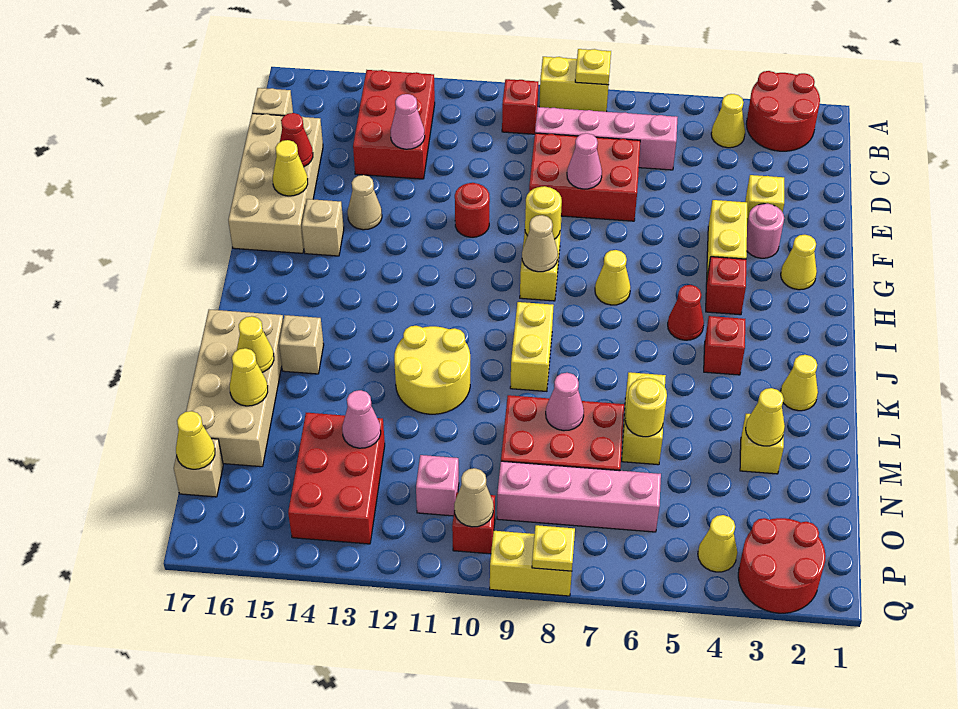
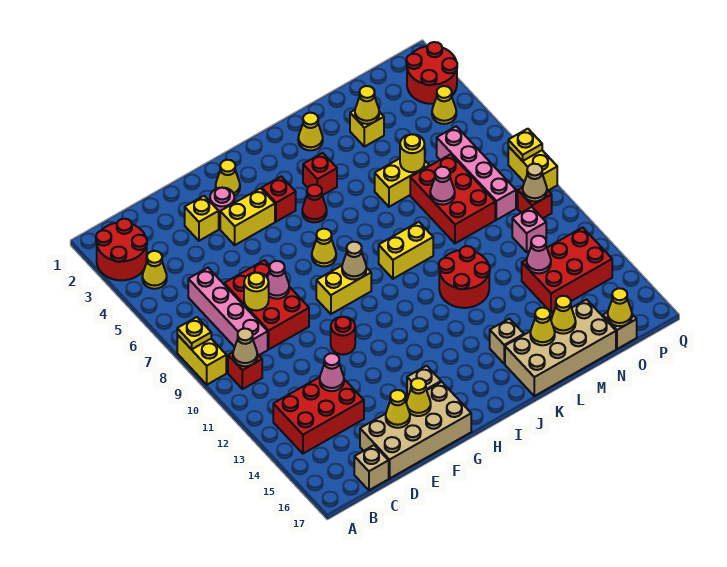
red cone E16 level 2 -> yellow cone E16 level 2
tan cone F14 level 1 -> tan cone B10 level 2
yellow round brick G9 level 2 -> yellow round brick D8 level 2
yellow round brick K11:L12 level 1 -> red round brick K11:L12 level 1

